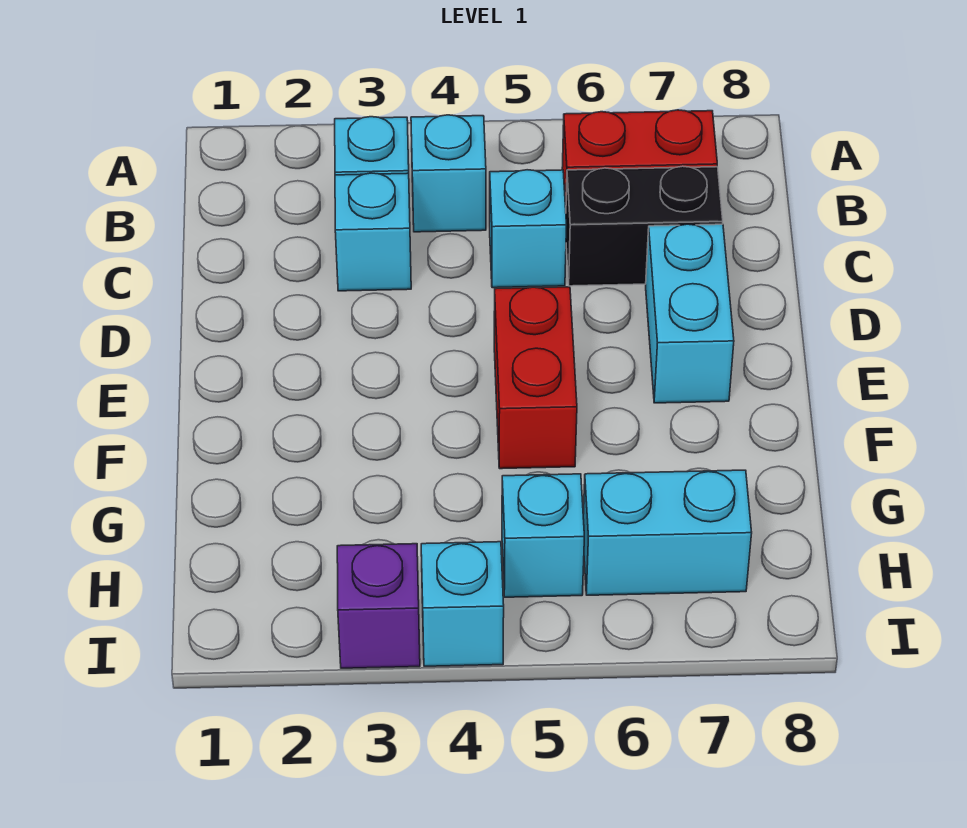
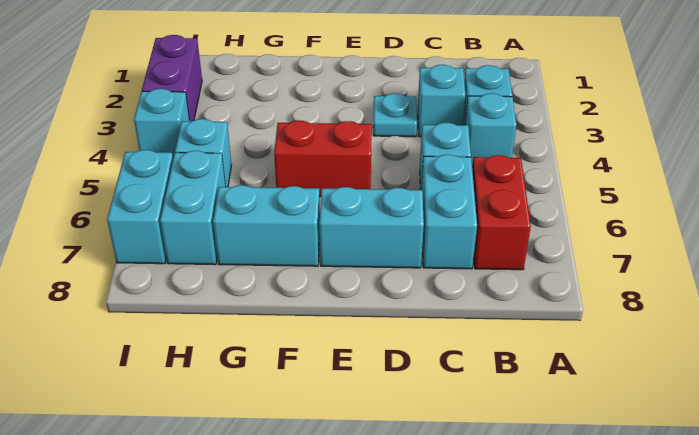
black brick C6:C7 level 1 -> cyan brick C6:C7 level 1
none -> cyan plate D3 level 1
none -> cyan brick F7:G7 level 1
purple brick I3 level 1 -> purple brick I2:I3 level 1
none -> cyan brick I6:I7 level 1

